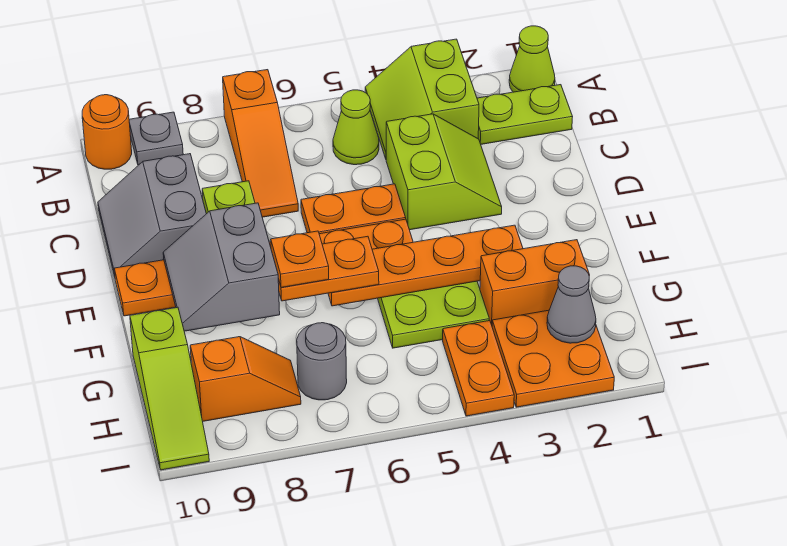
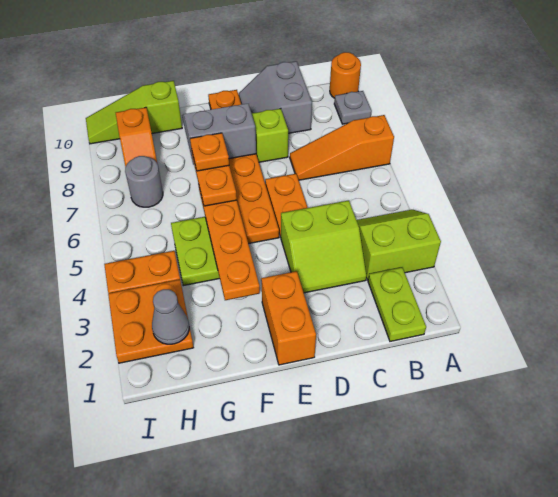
lime cone A1 level 1 -> none
lime cone B5 level 1 -> none
grey slope C9:D10 level 1 top 9 -> grey slope C9:D10 level 1 top C
orange brick G2:G3 level 1 -> orange brick E1:E2 level 1

